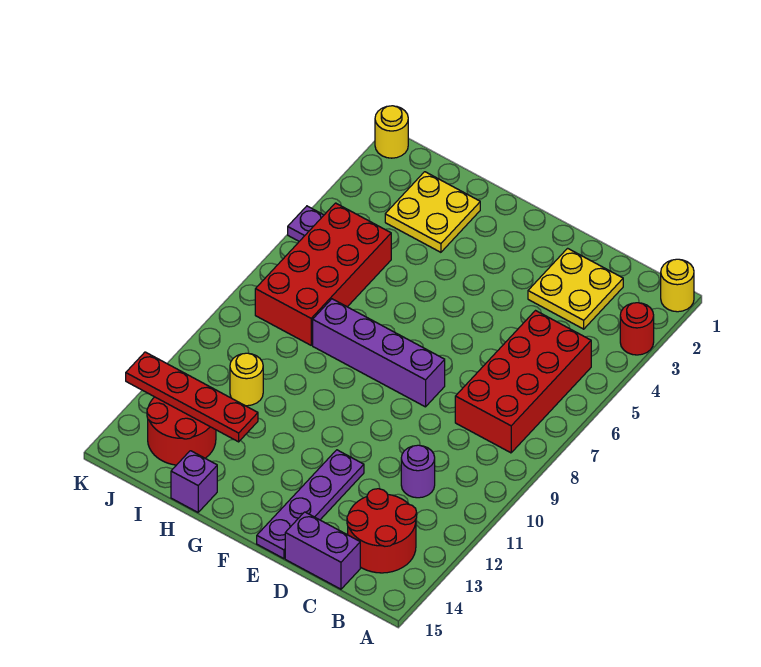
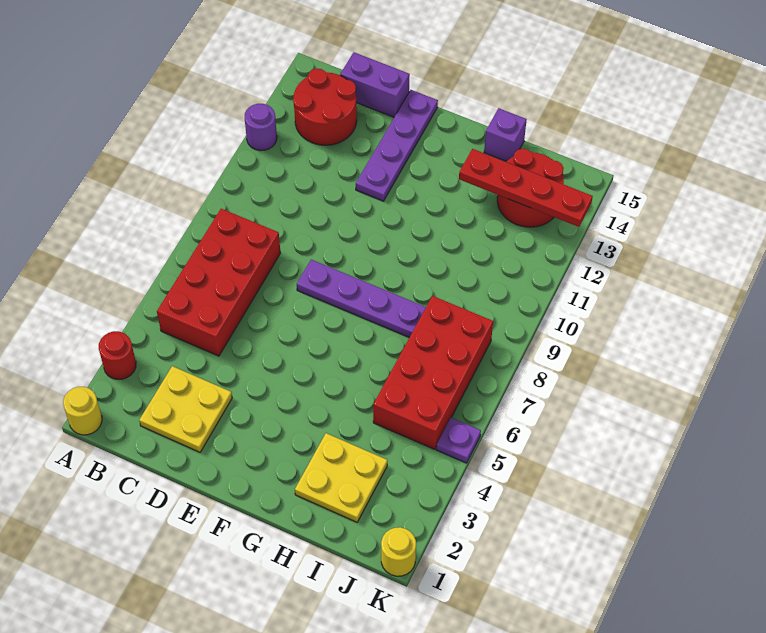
purple round brick C11 level 1 -> purple round brick A12 level 1
purple brick E8:H8 level 1 -> purple plate E8:H8 level 1
yellow round brick I11 level 1 -> none

